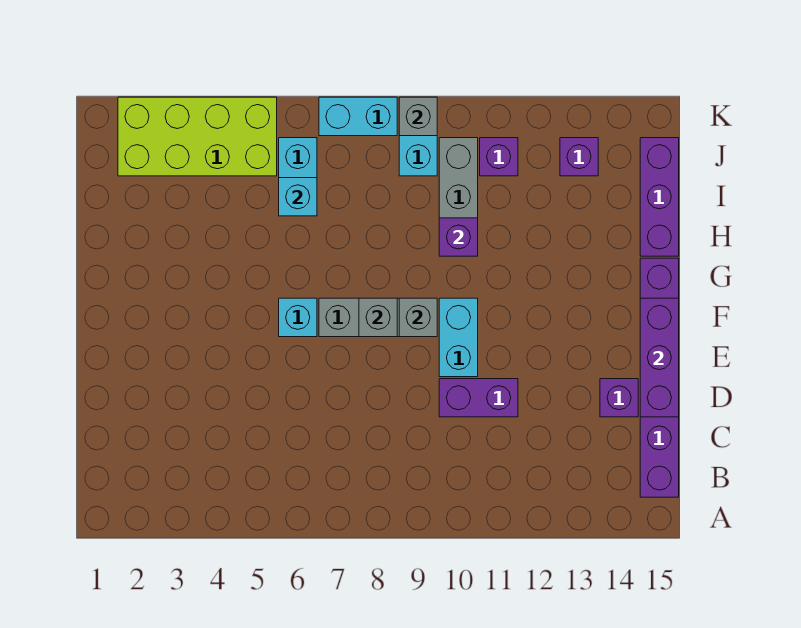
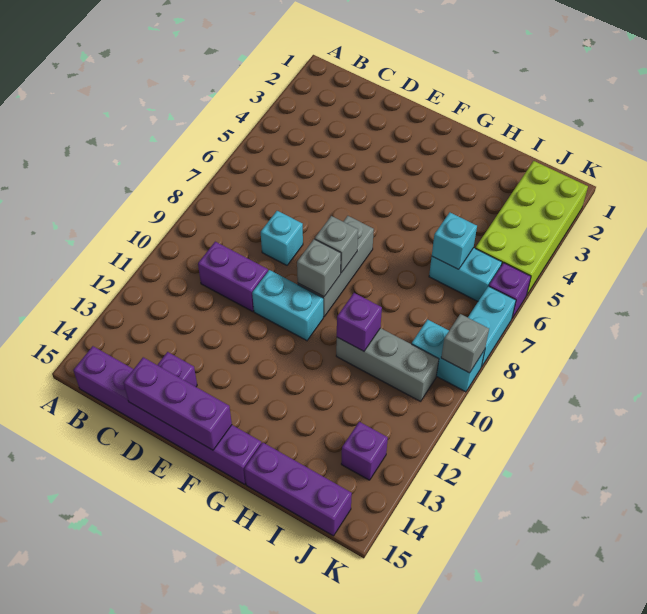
purple brick D10:D11 level 1 -> purple brick C10:D10 level 1
cyan brick F6 level 1 -> cyan brick D8 level 1
purple brick J11 level 1 -> purple brick K6 level 1

